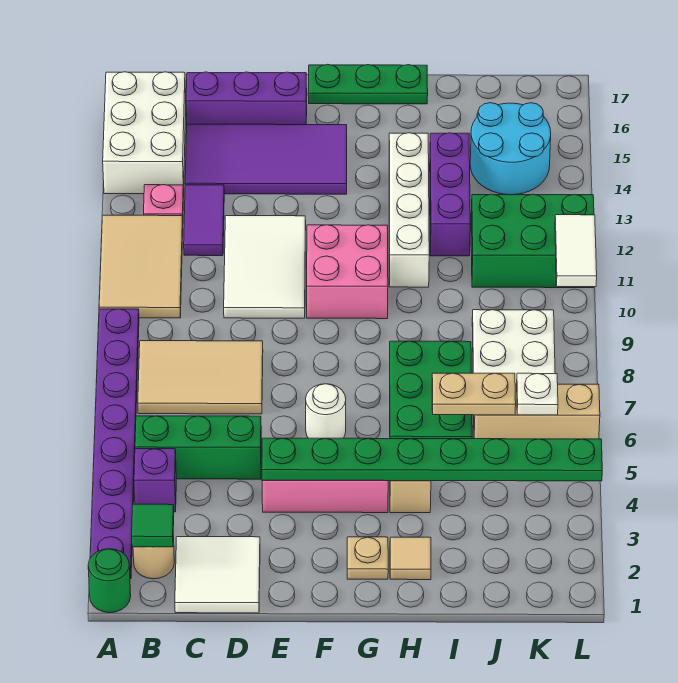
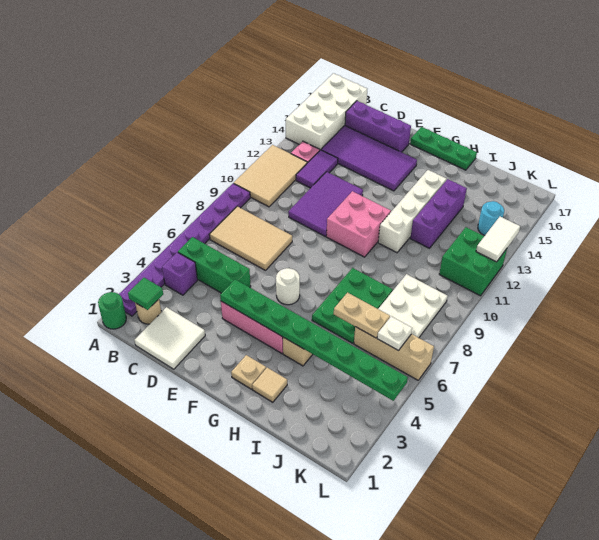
white brick A14:B16 level 1 -> white brick A14:B17 level 1
white tile D10:E12 level 1 -> purple tile D10:E12 level 1
green brick J11:L12 level 1 -> green brick K11:L12 level 1
cyan round brick J14:K15 level 1 -> cyan round brick K14 level 1
white tile L10:L11 level 2 -> white tile L12:L13 level 2

